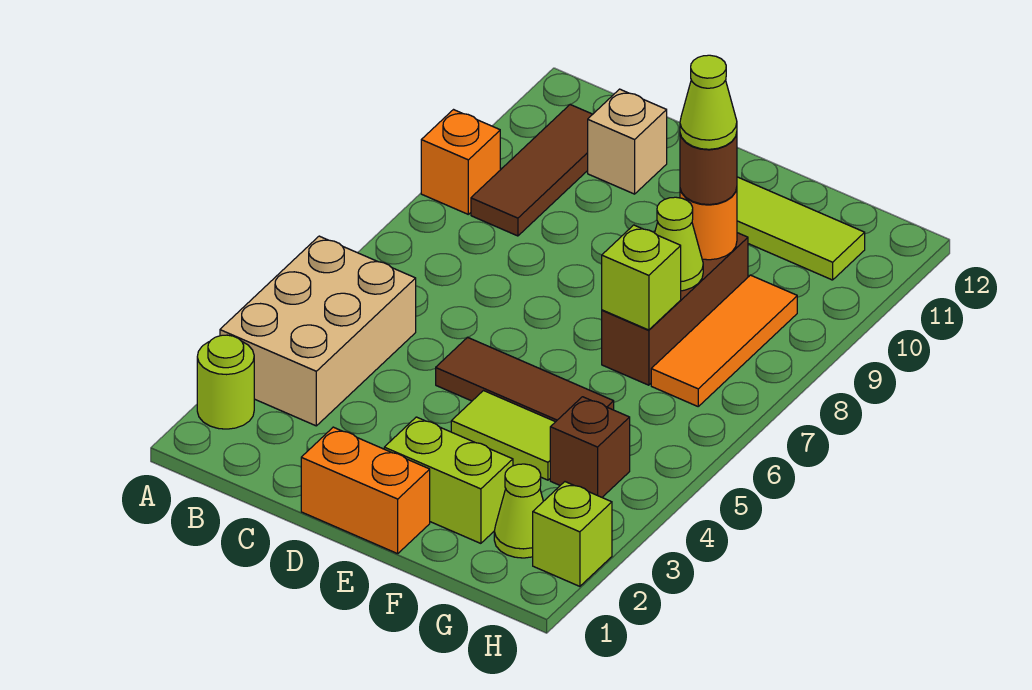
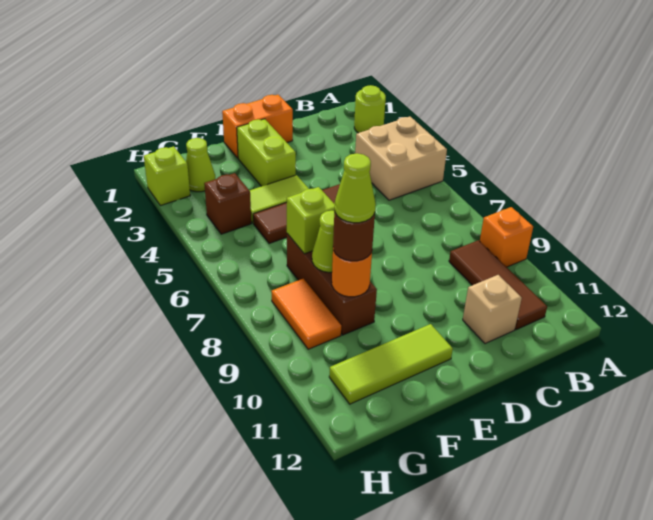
tan brick A3:B5 level 1 -> tan brick A4:B5 level 1
lime brick E2:F2 level 1 -> lime brick E2:E3 level 1
orange tile G7:G9 level 1 -> orange tile G8:G9 level 1

